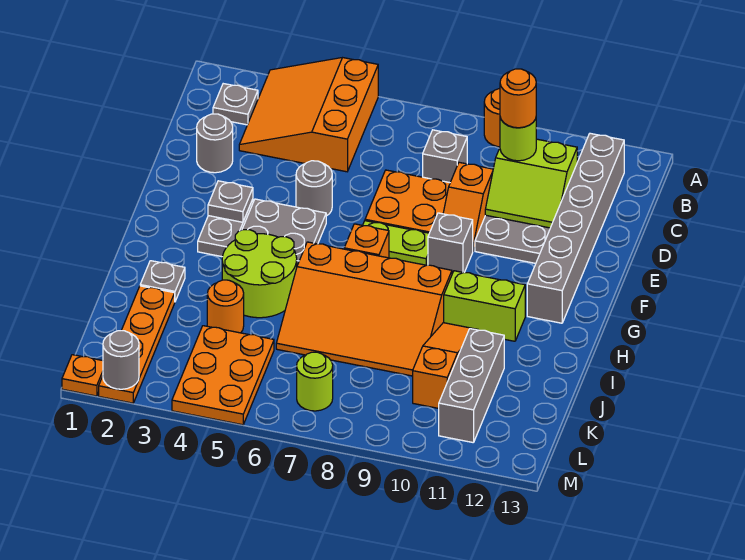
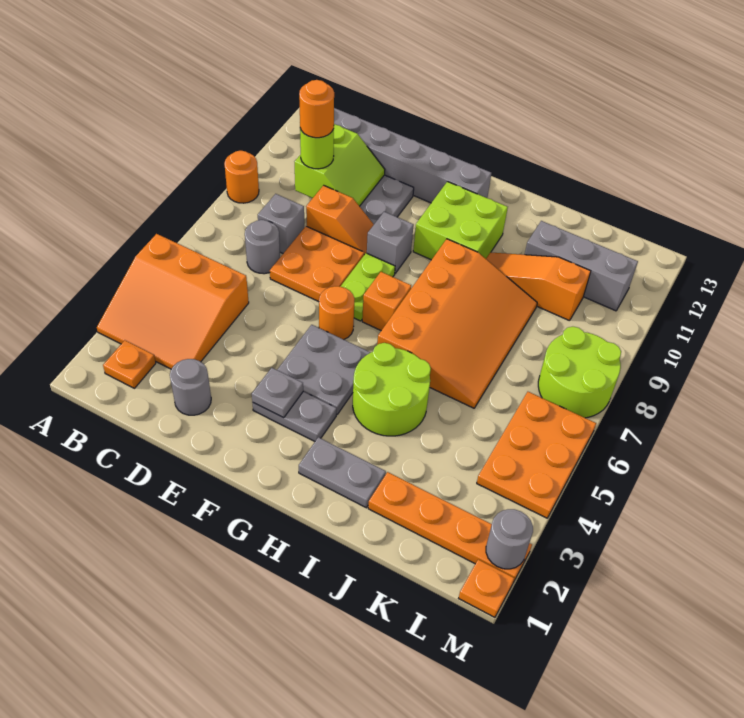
grey plate B2 level 1 -> orange plate B2 level 1
grey round brick E5 level 1 -> grey round brick C7 level 1
lime brick H10:H11 level 1 -> lime brick G10:H11 level 1
grey plate I2 level 1 -> grey plate H2:I2 level 1
orange round brick J4 level 1 -> orange round brick F6 level 1
orange plate K4:M5 level 1 -> orange plate L4:M6 level 1
lime round brick L7 level 1 -> lime round brick L7:M8 level 1

